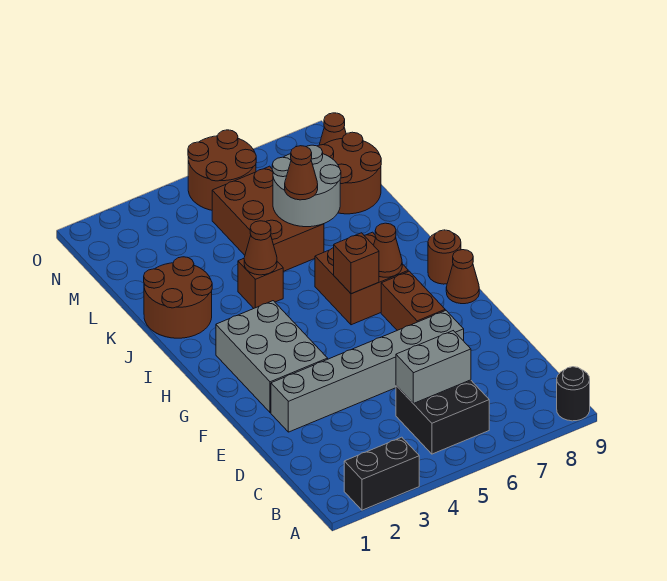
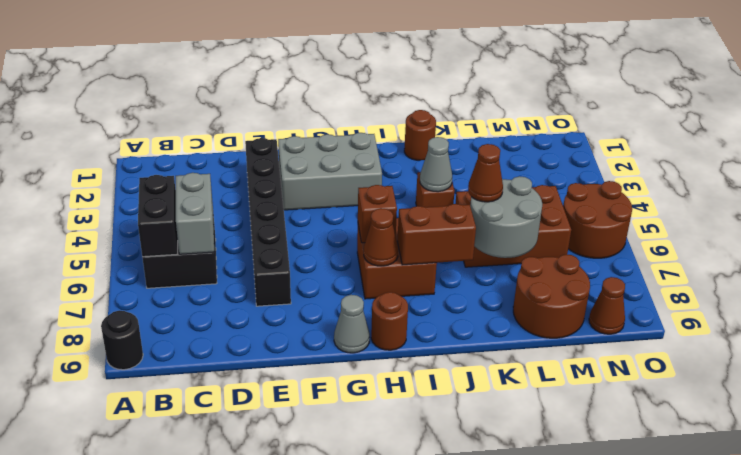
black brick A2:A3 level 1 -> black brick B5:B6 level 2
grey brick E2:E7 level 1 -> black brick E2:E7 level 1
brown brick F7:G7 level 1 -> brown brick I7:J7 level 2
brown cone G9 level 1 -> grey cone G9 level 1
brown round brick J1:K2 level 1 -> brown round brick J1 level 1
brown cone J4 level 2 -> grey cone J4 level 2

